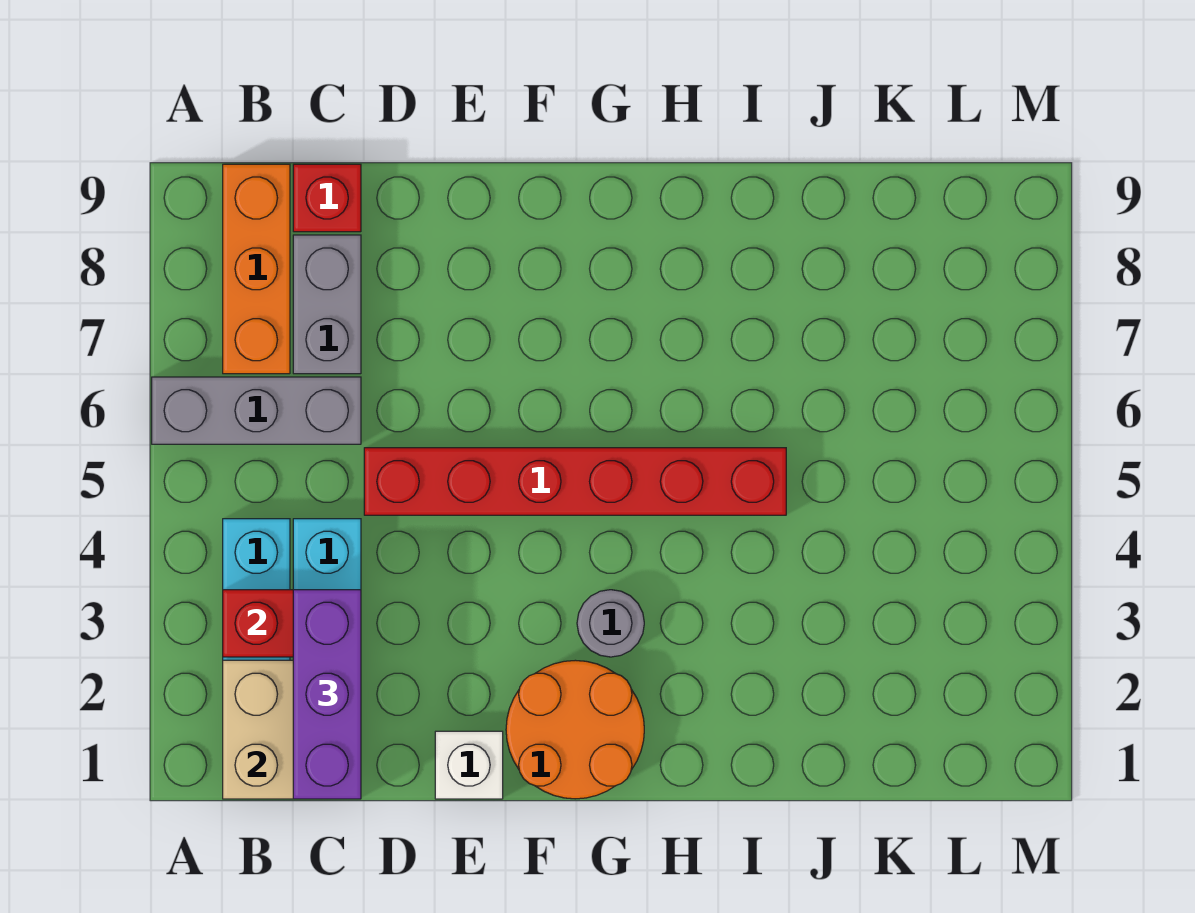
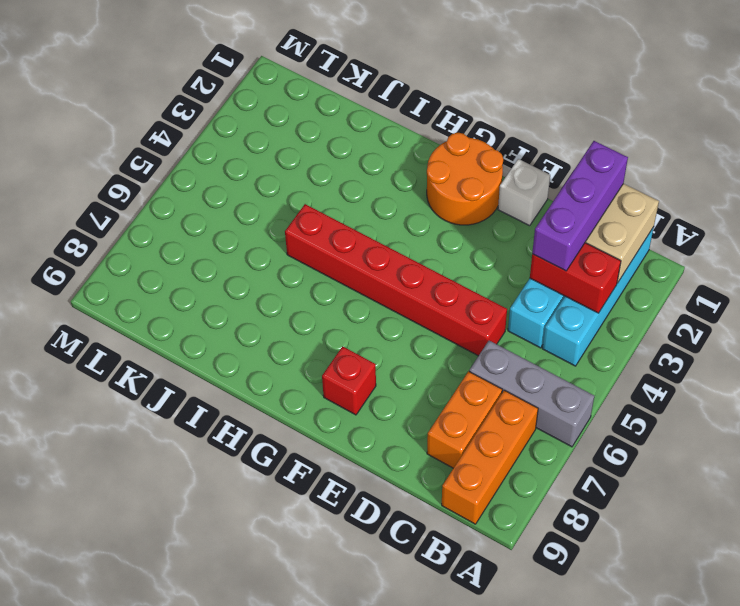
grey brick C7:C8 level 1 -> orange brick C7:C8 level 1
red brick C9 level 1 -> red brick F8 level 1
grey round brick G3 level 1 -> none

